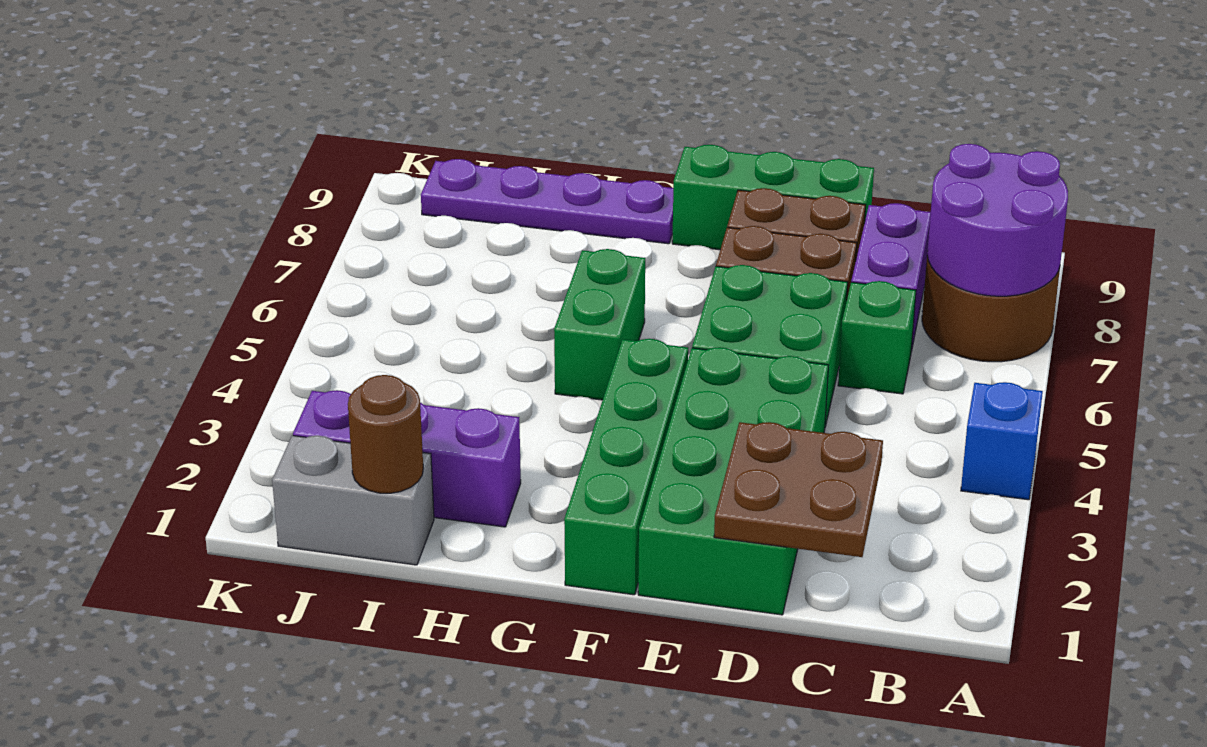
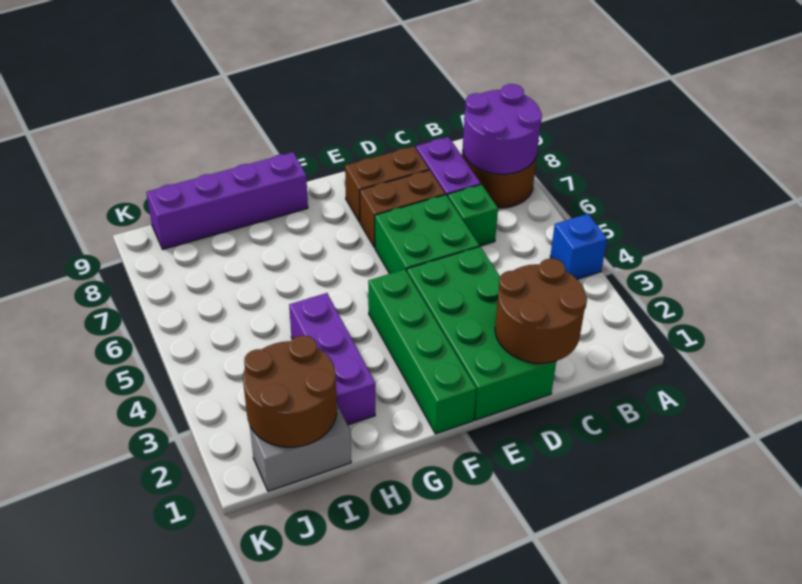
brown plate C1:D2 level 2 -> brown round brick C1:D2 level 2
green brick D9:F9 level 1 -> none
green brick G5:G6 level 1 -> none
purple plate G9:J9 level 1 -> purple brick G9:J9 level 1
purple brick H2:J2 level 1 -> purple brick H2:H4 level 1
brown round brick I1 level 2 -> brown round brick I1:J2 level 2

